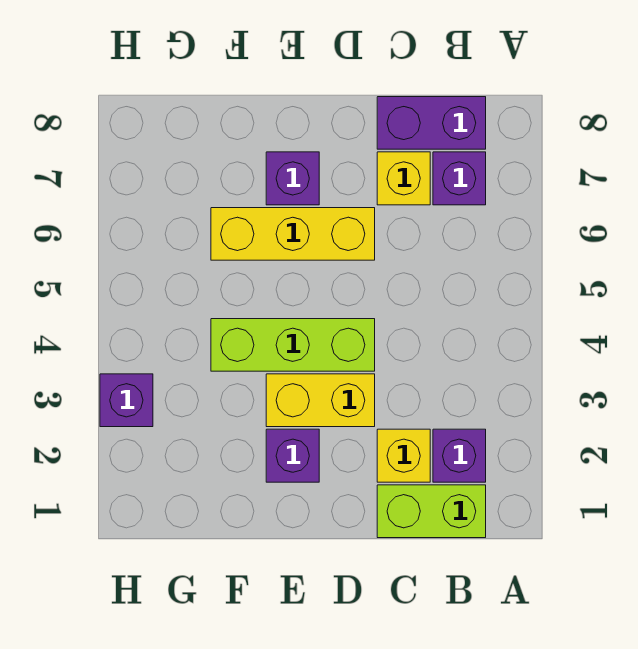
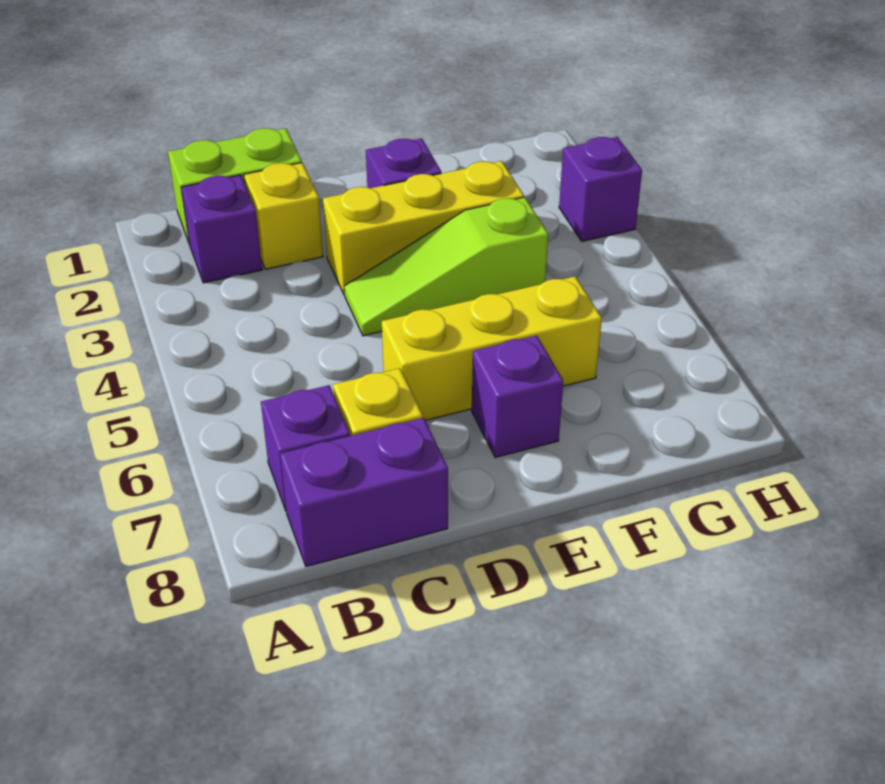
yellow brick D3:E3 level 1 -> yellow brick D3:F3 level 1
lime brick D4:F4 level 1 -> lime slope D4:F4 level 1 top F

